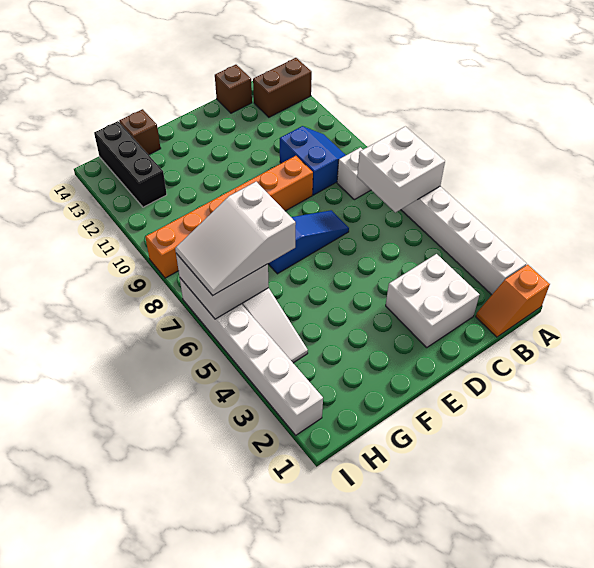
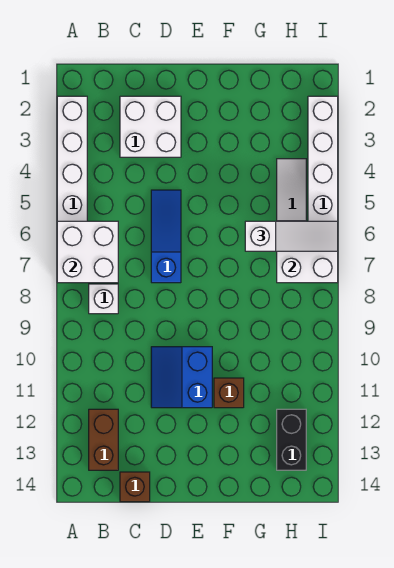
orange slope A1:B1 level 1 top A -> none
brown brick A13:B13 level 1 -> brown brick B12:B13 level 1
blue slope B9:C10 level 1 top C -> blue slope D10:E11 level 1 top E
blue slope D7:F7 level 1 top F -> blue slope D5:D7 level 1 top 7
orange brick D9:I9 level 1 -> none
white slope G6:I7 level 3 top G -> white slope G6:I6 level 3 top G
brown brick G14 level 1 -> brown brick F11 level 1
black brick H12:H14 level 1 -> black brick H12:H13 level 1

